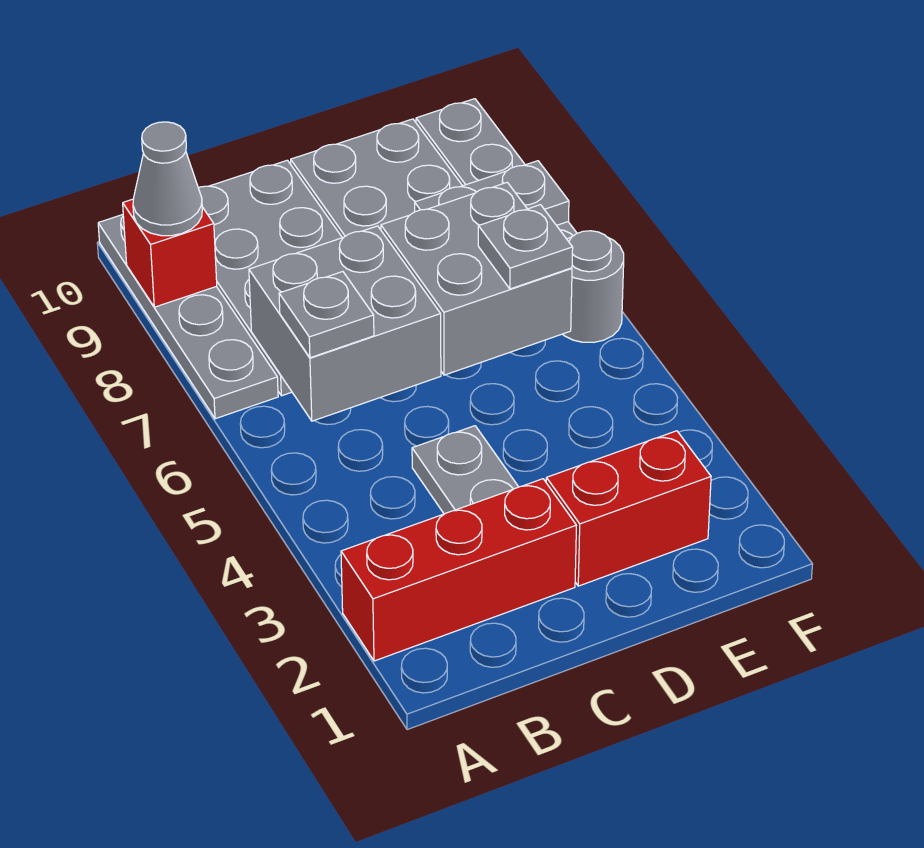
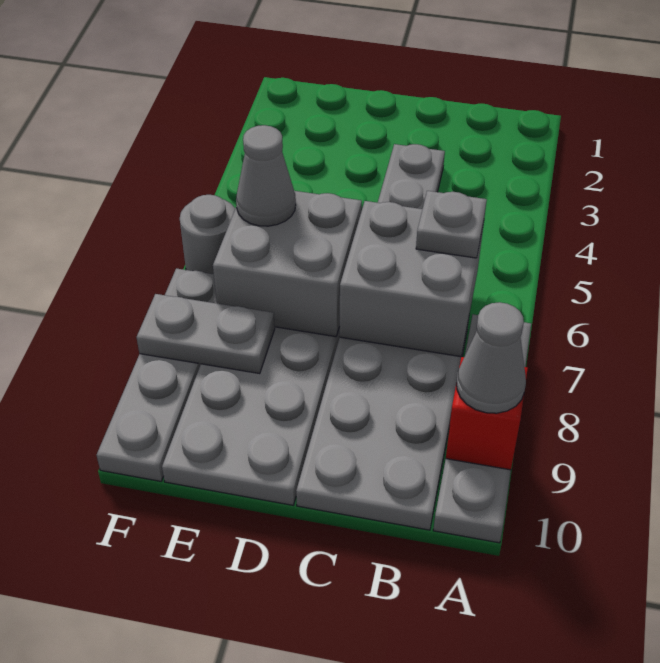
red brick A2:C2 level 1 -> none
red brick D2:E2 level 1 -> none
grey plate E6 level 3 -> grey cone E6 level 3

